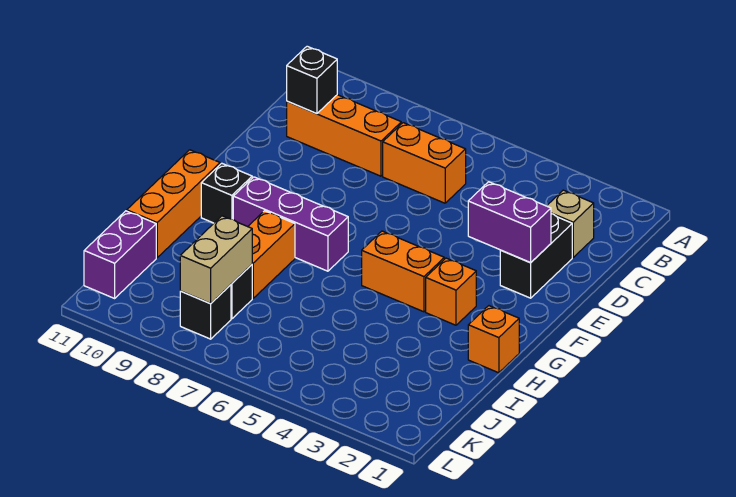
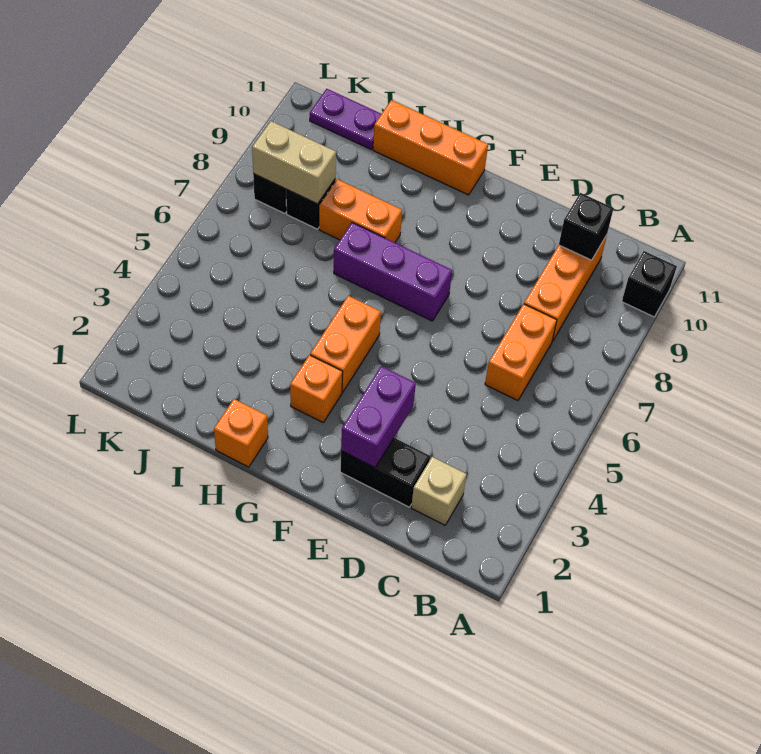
purple brick G7:G9 level 1 -> purple brick F7:H7 level 1
black brick G10 level 1 -> black brick A10 level 1
purple brick J11:K11 level 1 -> purple plate J11:K11 level 1

